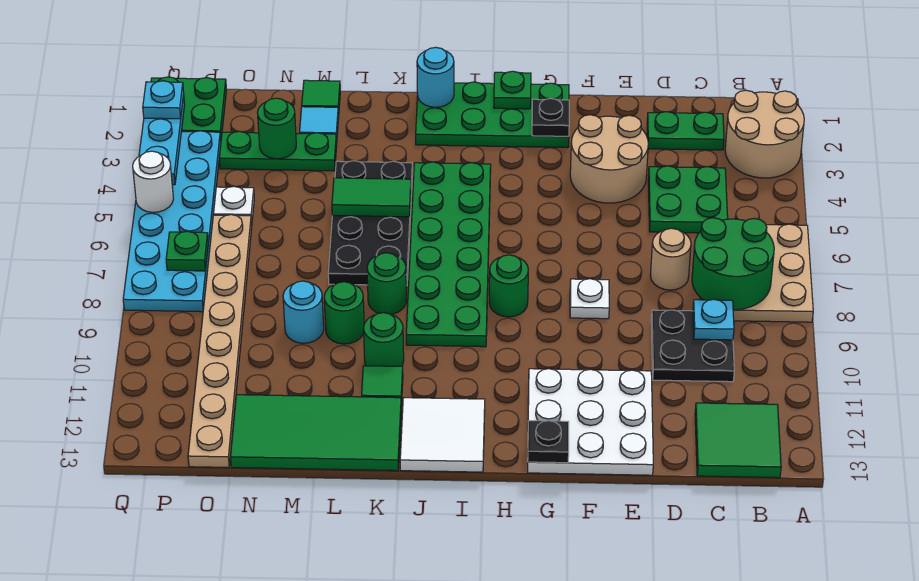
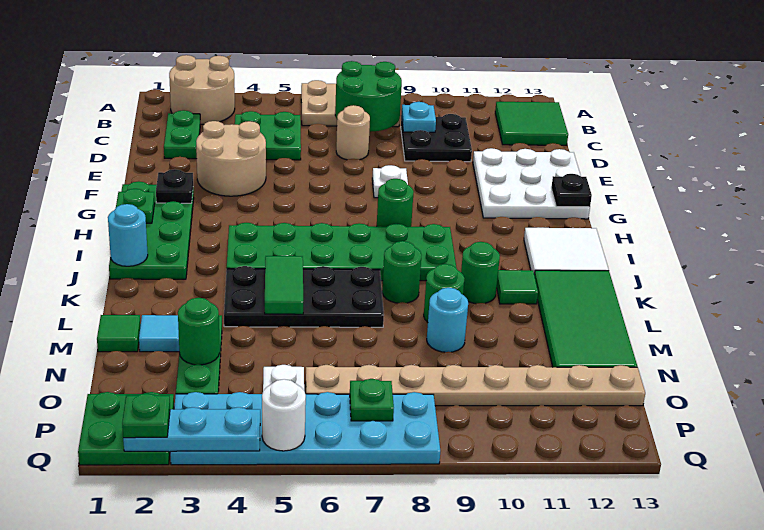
cyan plate Q2 level 3 -> green plate Q2 level 3

